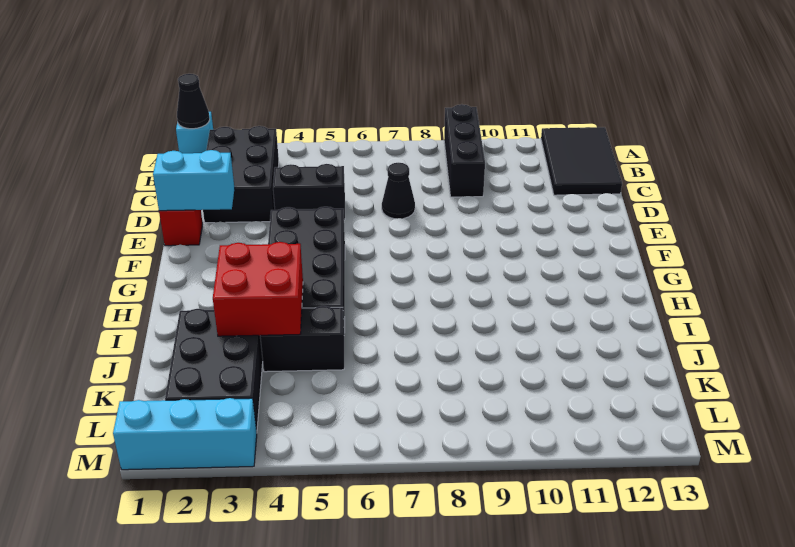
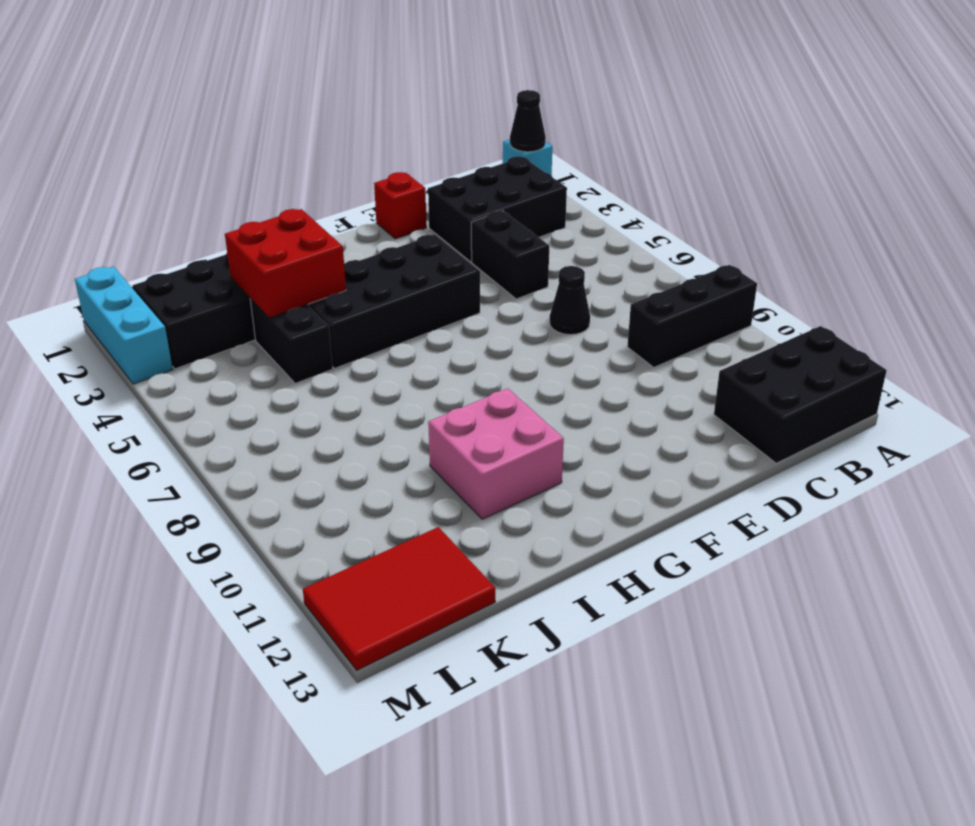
black tile A12:C13 level 1 -> black brick A12:C13 level 1
cyan brick E1:E2 level 2 -> none
none -> pink brick H10:I11 level 1
none -> red tile K12:M13 level 1

